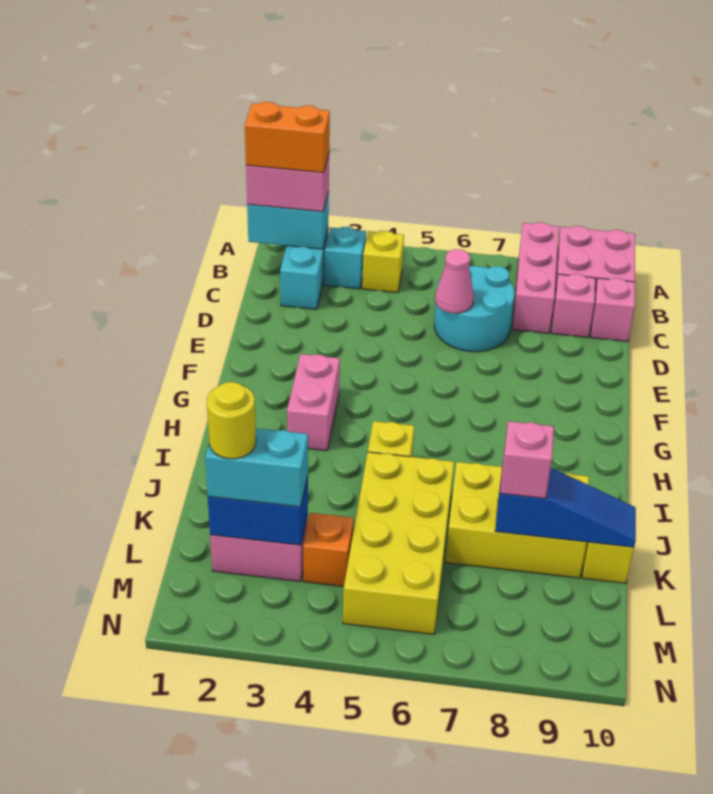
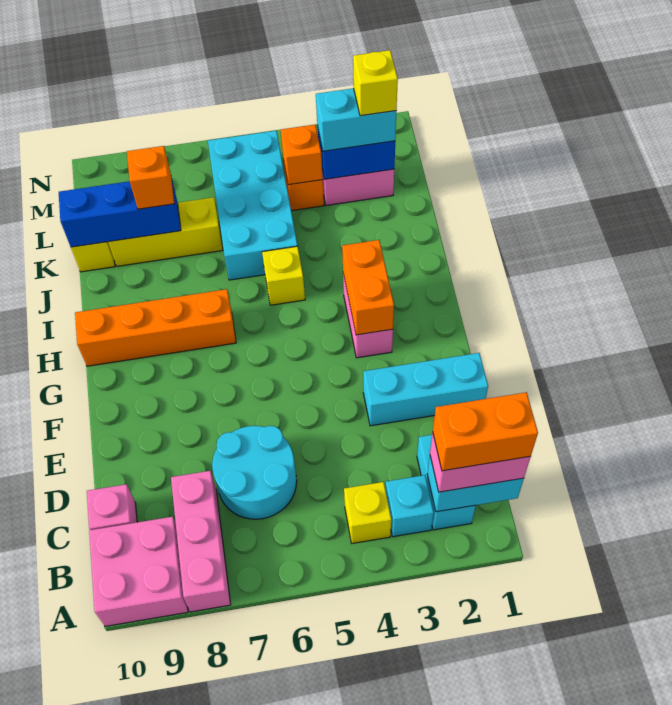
pink brick C9 level 1 -> none
pink cone D6 level 2 -> none
none -> cyan brick E1:E3 level 1
none -> orange brick G3:H3 level 2
none -> orange brick H7:H10 level 1
yellow brick J5:M6 level 1 -> cyan brick J5:M6 level 1
yellow brick J7:K9 level 1 -> yellow brick K7:K9 level 1
blue slope K8:K10 level 2 top 8 -> blue brick K8:K10 level 2
pink brick K8 level 3 -> orange brick K8 level 3
yellow round brick L2 level 4 -> yellow brick L2 level 4
none -> orange brick L4 level 2

